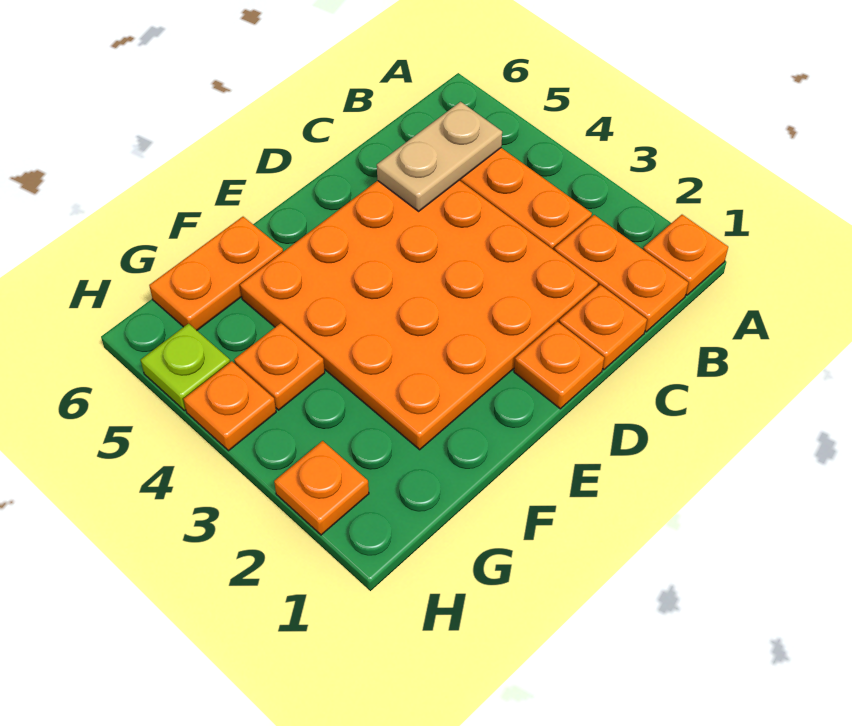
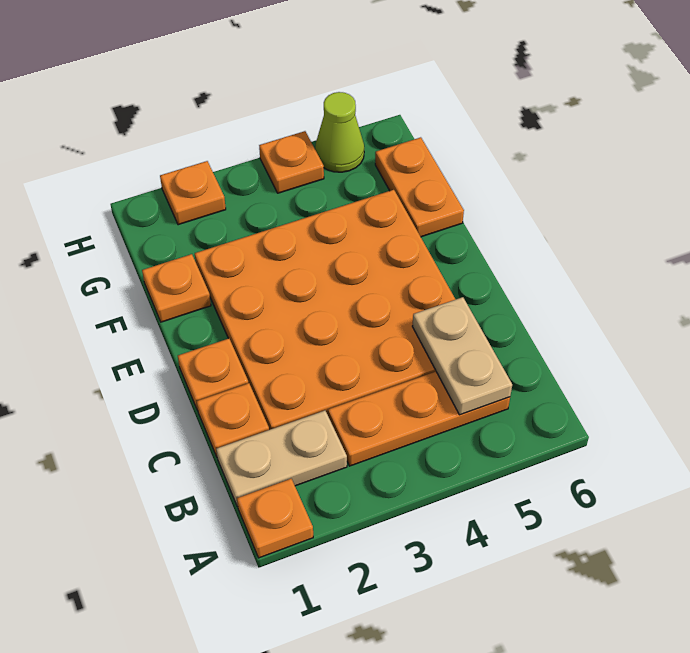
orange plate B1:B2 level 1 -> tan plate B1:B2 level 1
orange plate G4 level 1 -> orange plate F1 level 1
lime plate H5 level 1 -> lime cone H5 level 1

